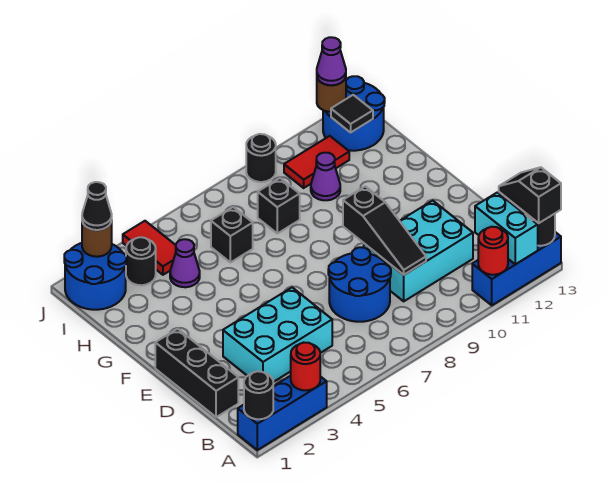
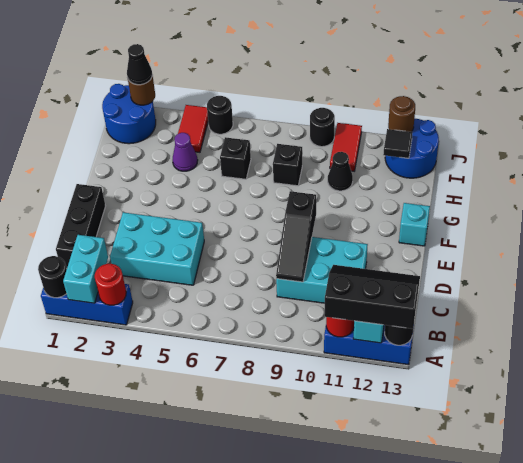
none -> cyan brick A2:B2 level 2
black slope A13:B13 level 3 top A -> black slope A11:B13 level 3 top A
blue round brick C7:D8 level 1 -> none
none -> cyan brick F13 level 1
purple cone H10 level 1 -> black cone H10 level 1
black round brick I3 level 1 -> black round brick J5 level 1
red tile I10:I11 level 1 -> red tile I10:J10 level 1
purple cone J12 level 3 -> none

